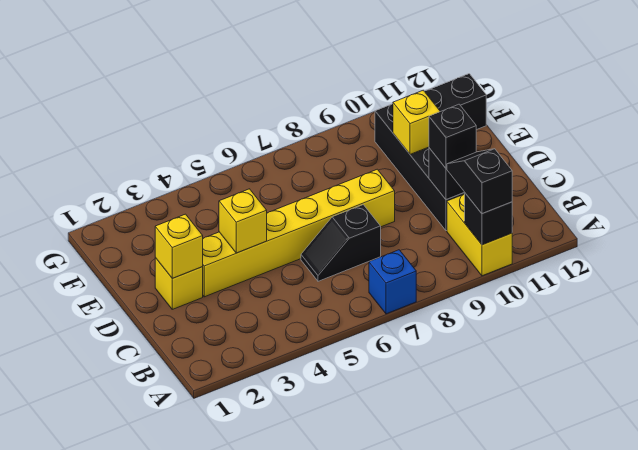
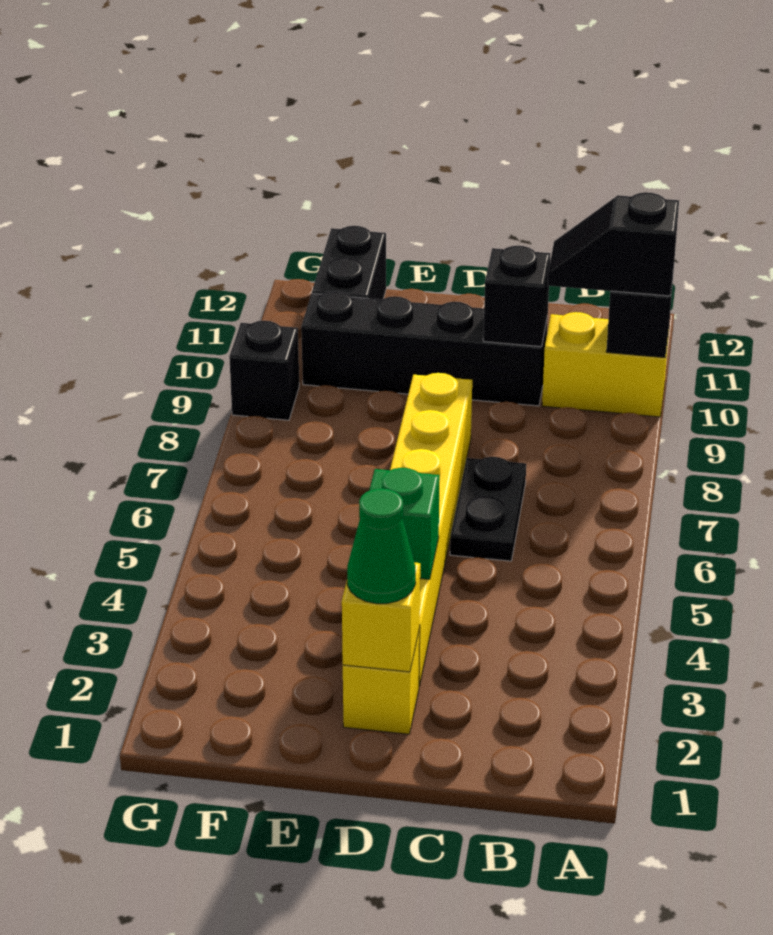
blue brick A7 level 1 -> none
black slope C6:C7 level 1 top 7 -> black plate C6:C7 level 1
black brick C10 level 3 -> black brick G9 level 1
none -> green cone D2 level 3
yellow brick D4 level 2 -> green brick D4 level 2
yellow brick E10 level 2 -> none

